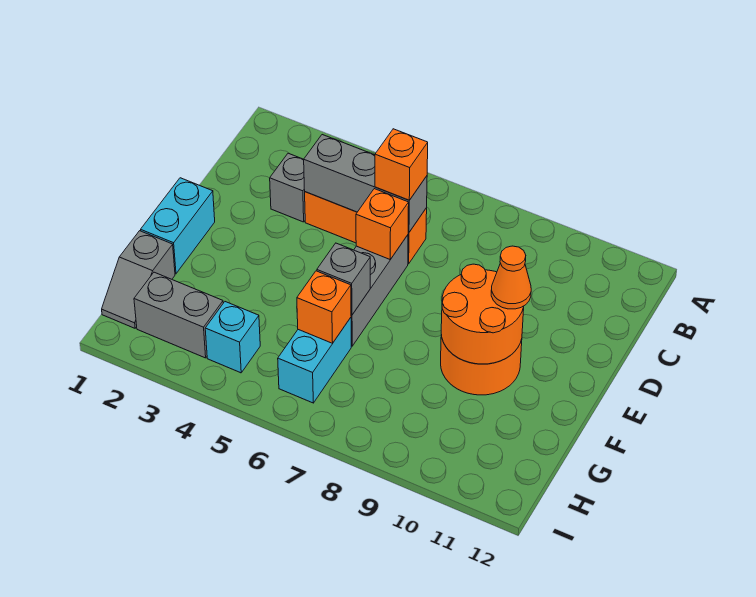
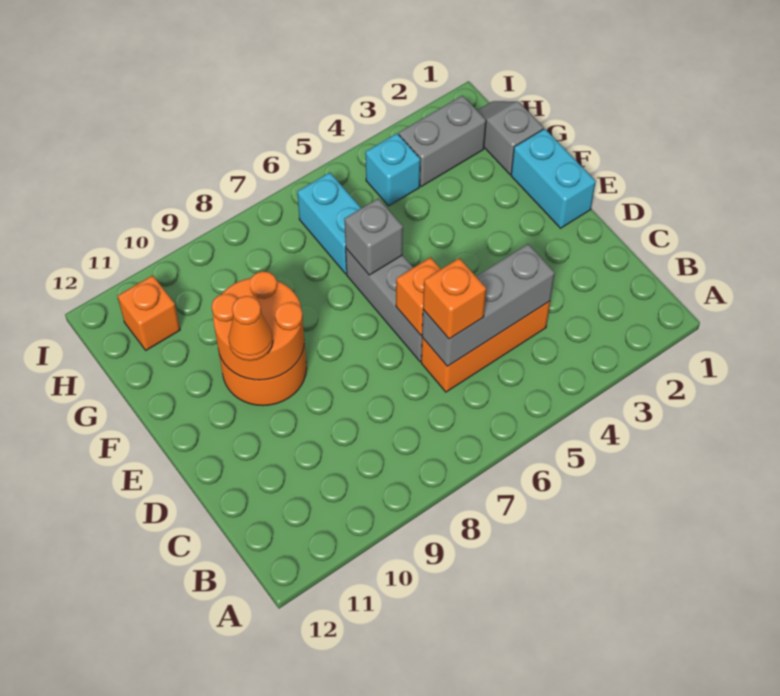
grey brick C3 level 1 -> none
orange brick G6 level 2 -> orange brick H11 level 1

